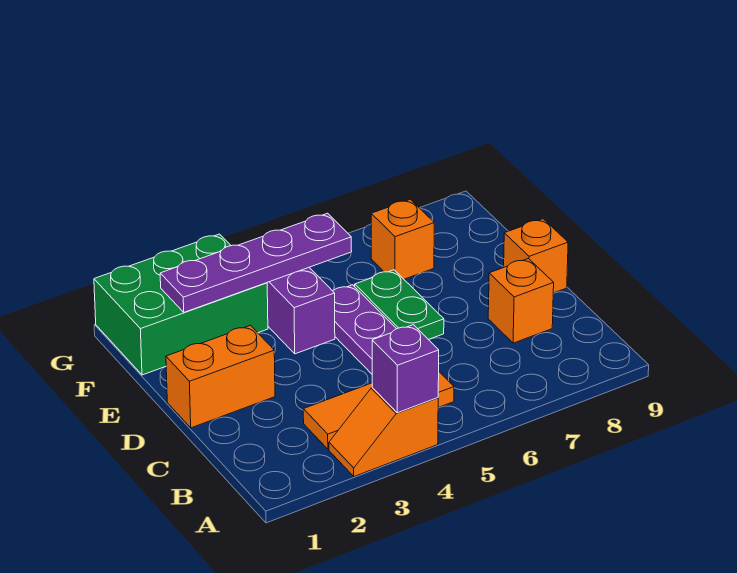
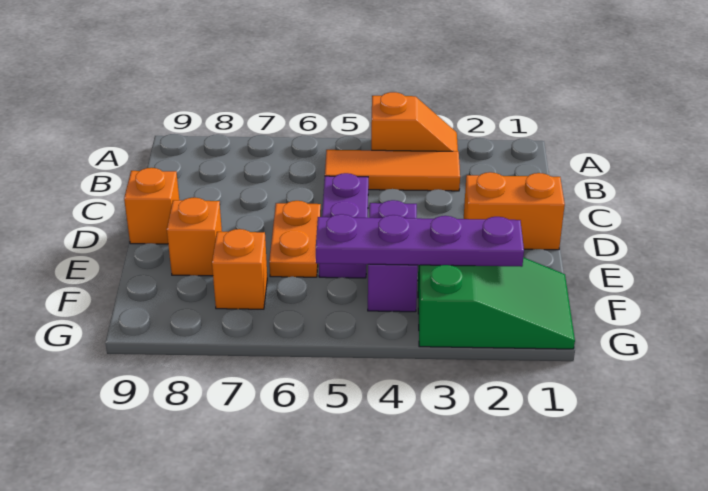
purple brick A4 level 2 -> none
orange brick C8 level 1 -> orange brick E8 level 1
green plate D6:E6 level 1 -> orange plate D6:E6 level 1
green brick F1:G3 level 1 -> green slope F1:G3 level 1 top 3

